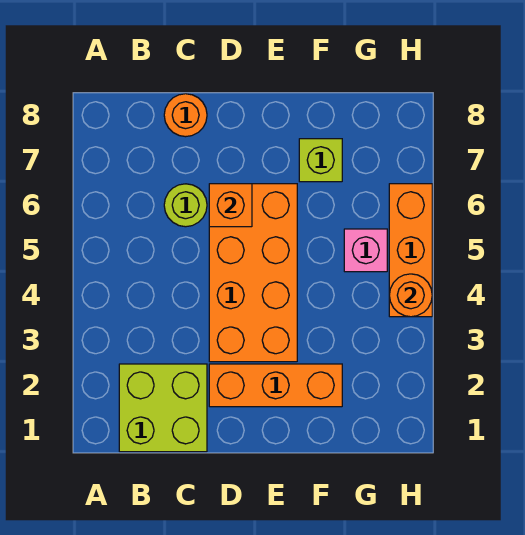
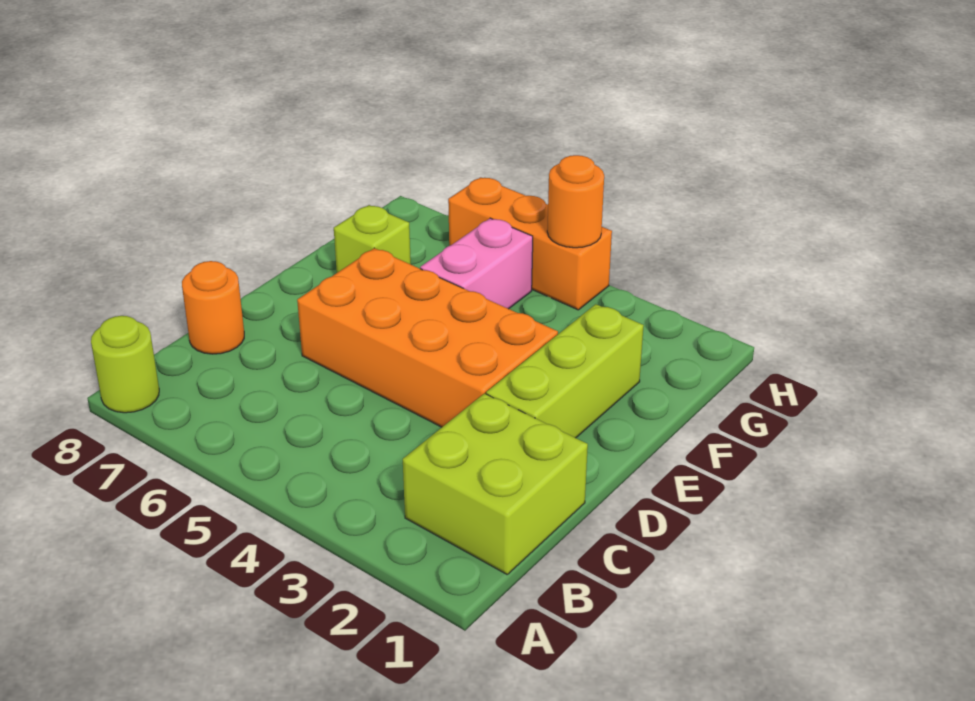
lime round brick C6 level 1 -> lime round brick A8 level 1
orange brick D2:F2 level 1 -> lime brick D2:F2 level 1
orange brick D6 level 2 -> none
pink brick G5 level 1 -> pink brick F5:G5 level 1

